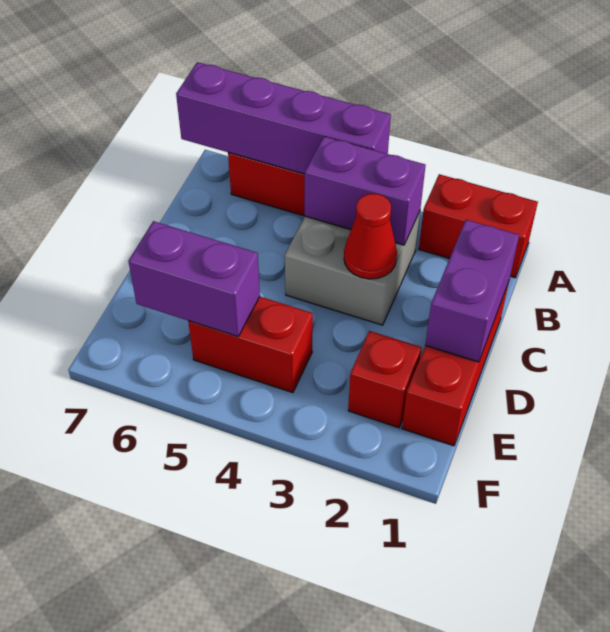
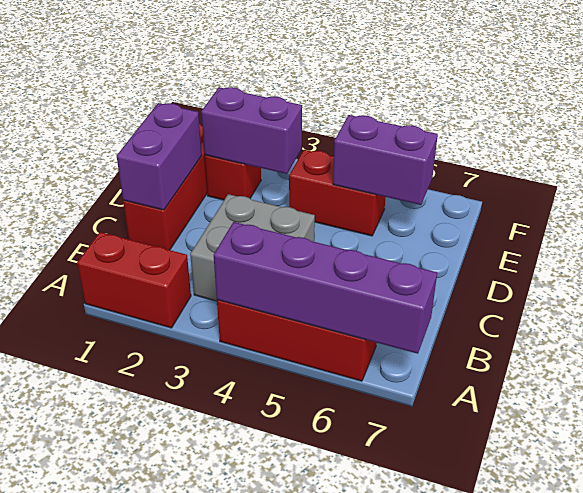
purple brick B3:B4 level 2 -> purple brick E2:E3 level 2
red cone C3 level 2 -> none

